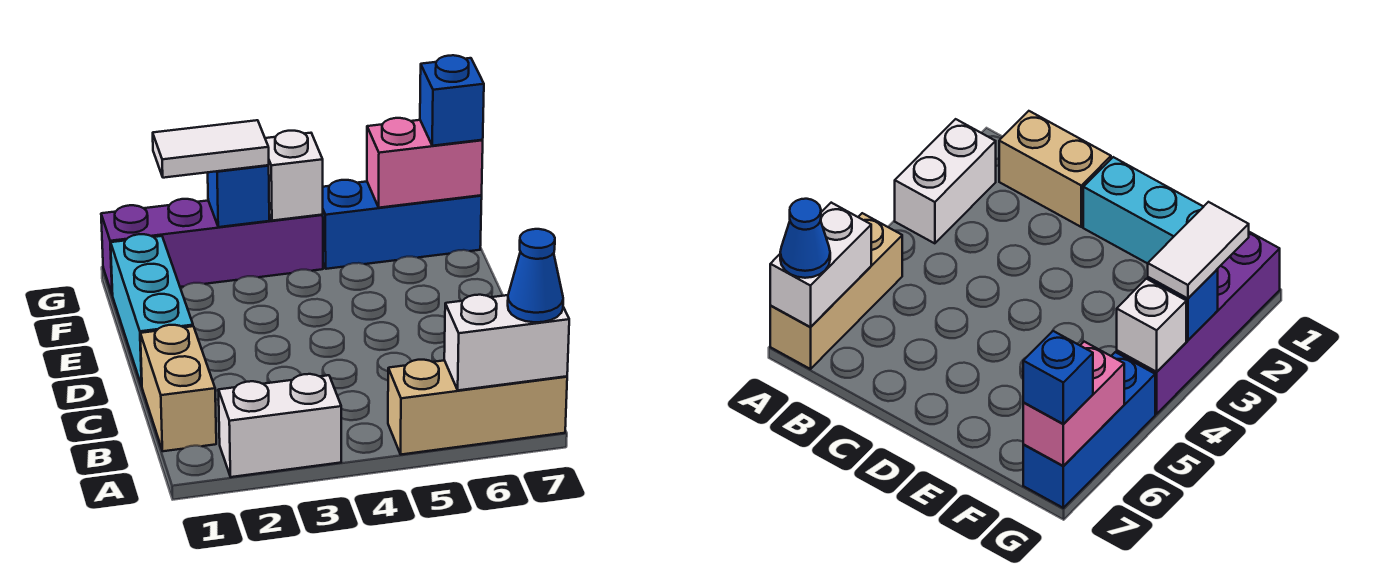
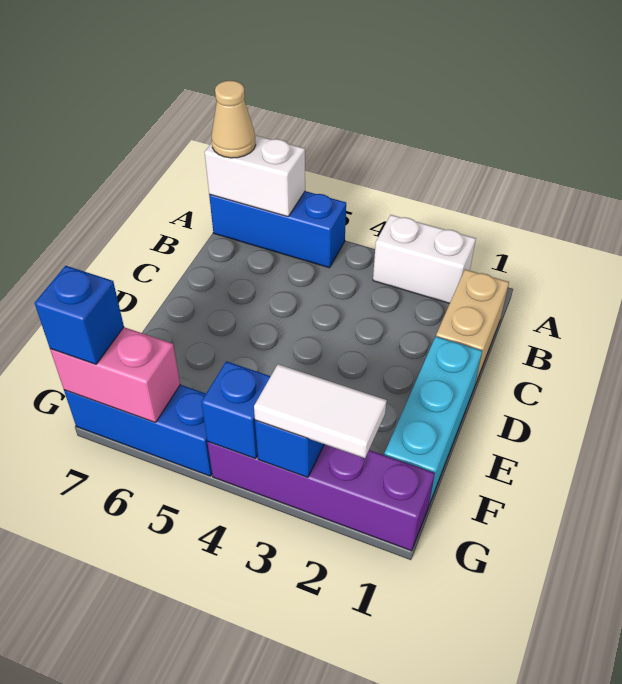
tan brick A5:A7 level 1 -> blue brick A5:A7 level 1
blue cone A7 level 3 -> tan cone A7 level 3
white brick G4 level 2 -> blue brick G4 level 2

